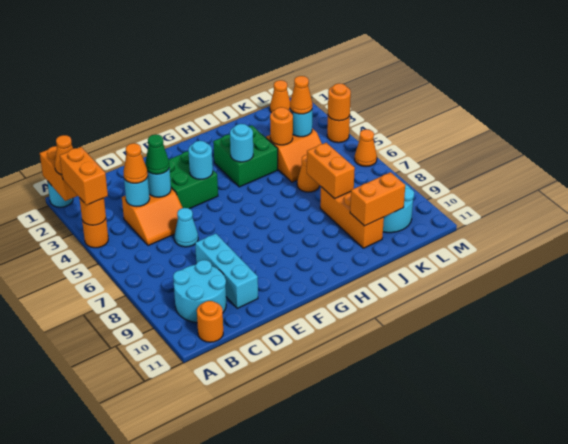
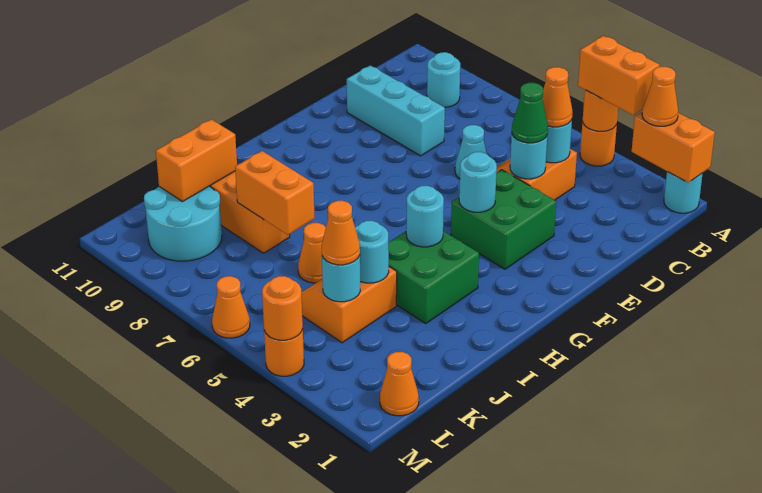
cyan round brick B9:C10 level 1 -> cyan round brick B9 level 1
orange round brick B11 level 1 -> none
orange round brick J4 level 2 -> cyan round brick J4 level 2

